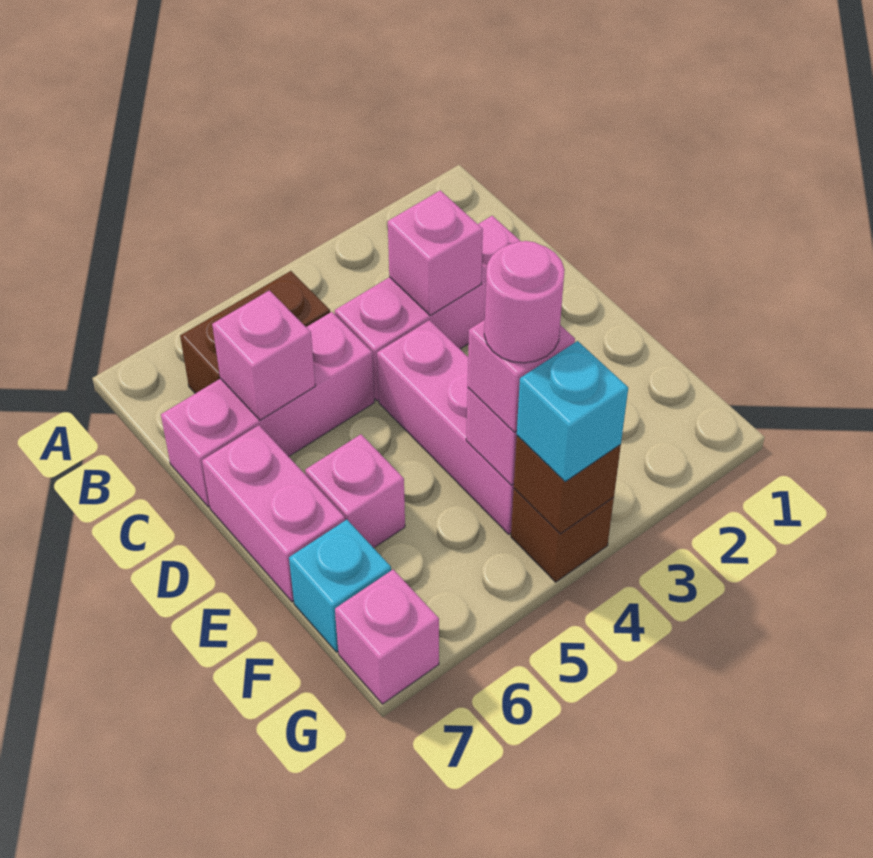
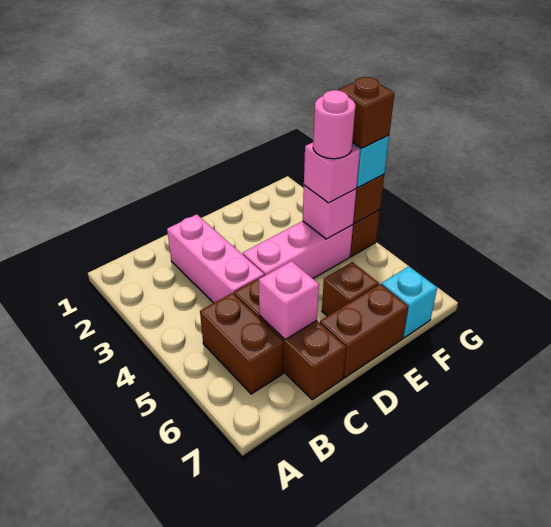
pink brick C3 level 2 -> none
pink brick C5:C7 level 1 -> brown brick C5:C7 level 1
pink brick D7:E7 level 1 -> brown brick D7:E7 level 1
pink brick E6 level 1 -> brown brick E6 level 1
none -> brown brick G4 level 4
pink brick G7 level 1 -> none

